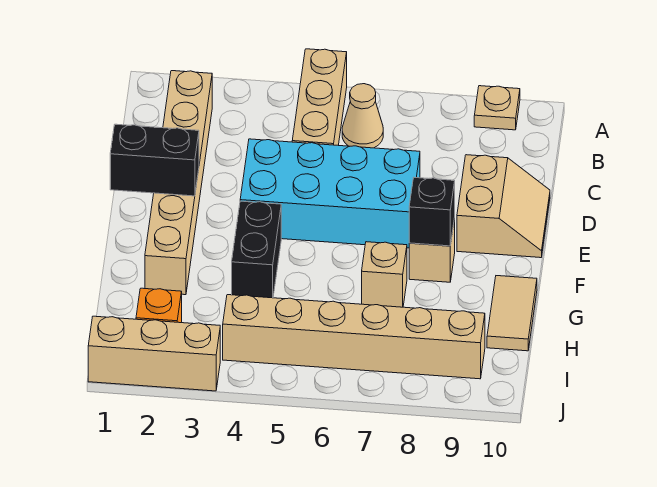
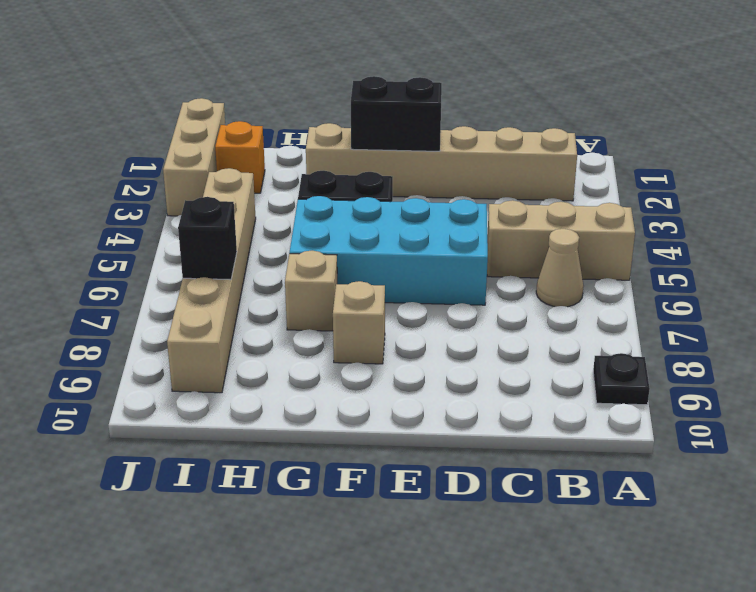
tan plate A9 level 1 -> black plate A9 level 1
cyan brick D4:E7 level 1 -> cyan brick D5:G6 level 1
tan slope D9:E10 level 1 top 9 -> none
black brick E1:E2 level 2 -> black brick E2:F2 level 2
black brick F8 level 2 -> black brick I7 level 2
tan tile G10:H10 level 1 -> none

